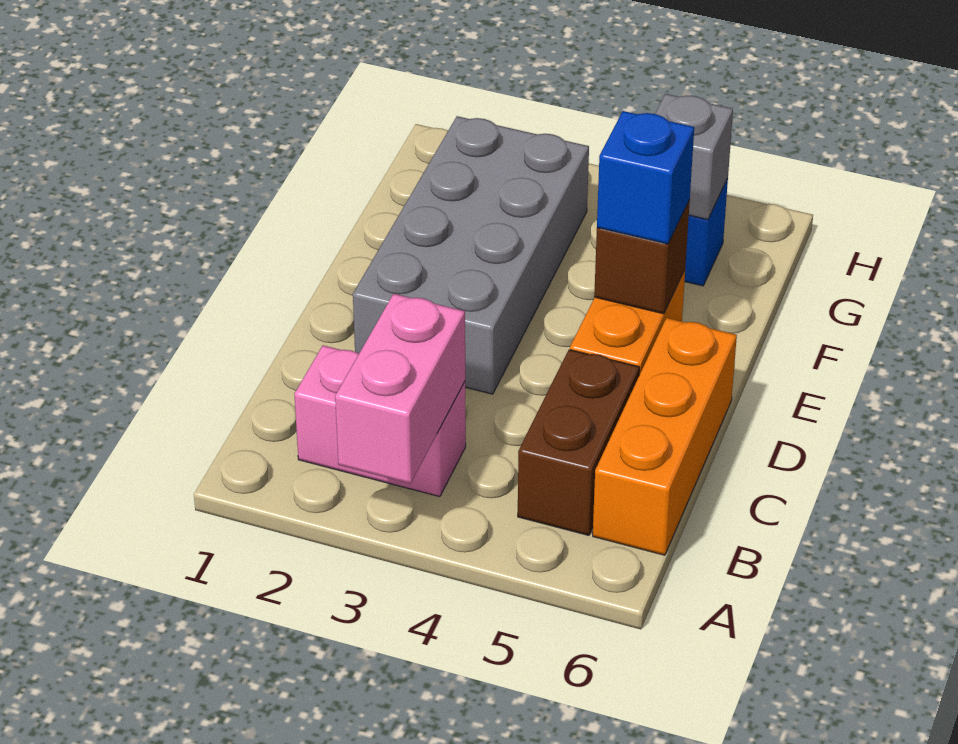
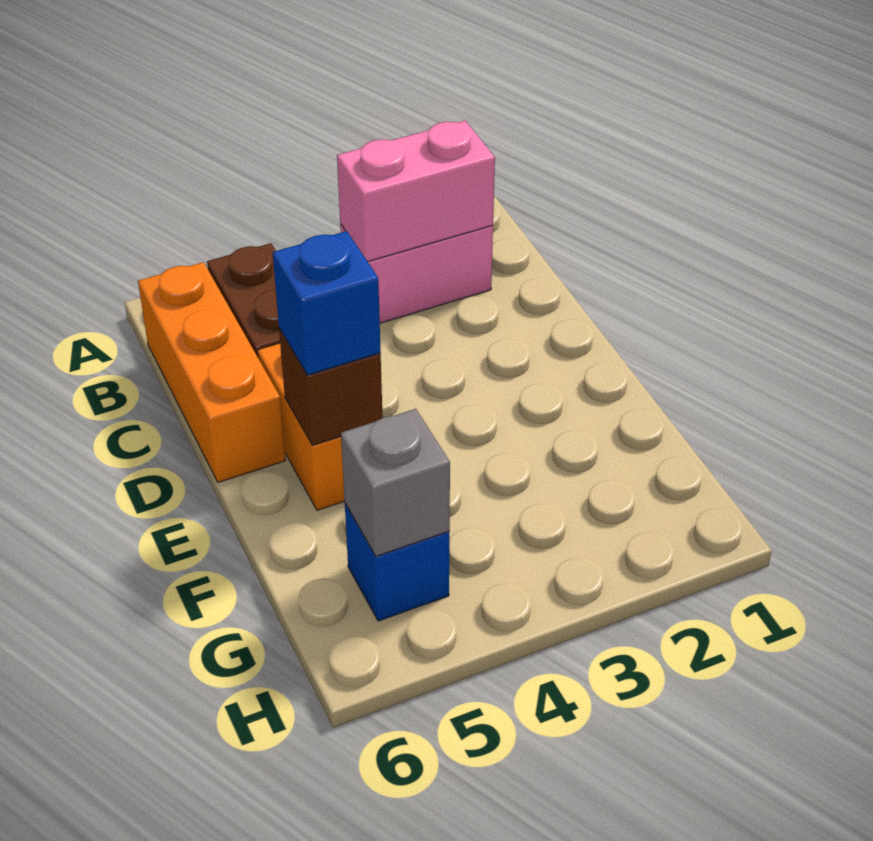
pink brick A3:B3 level 2 -> pink brick B2:B3 level 2
grey brick D2:G3 level 1 -> none

